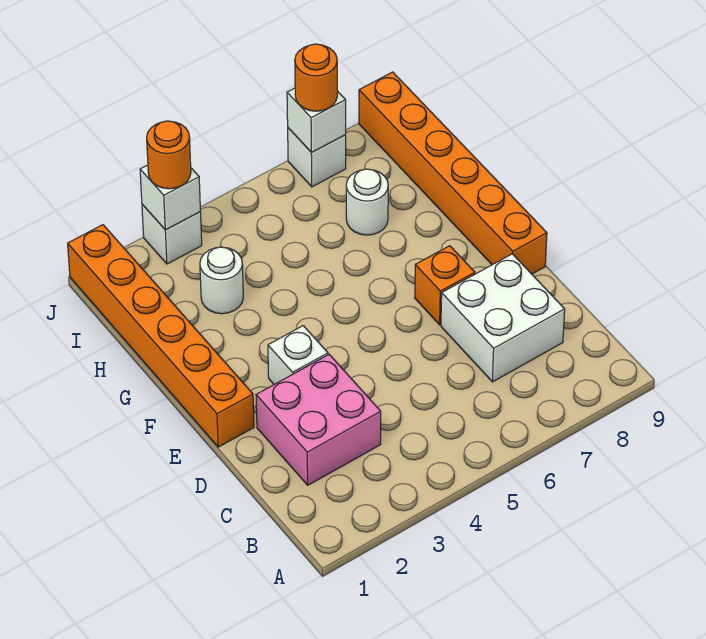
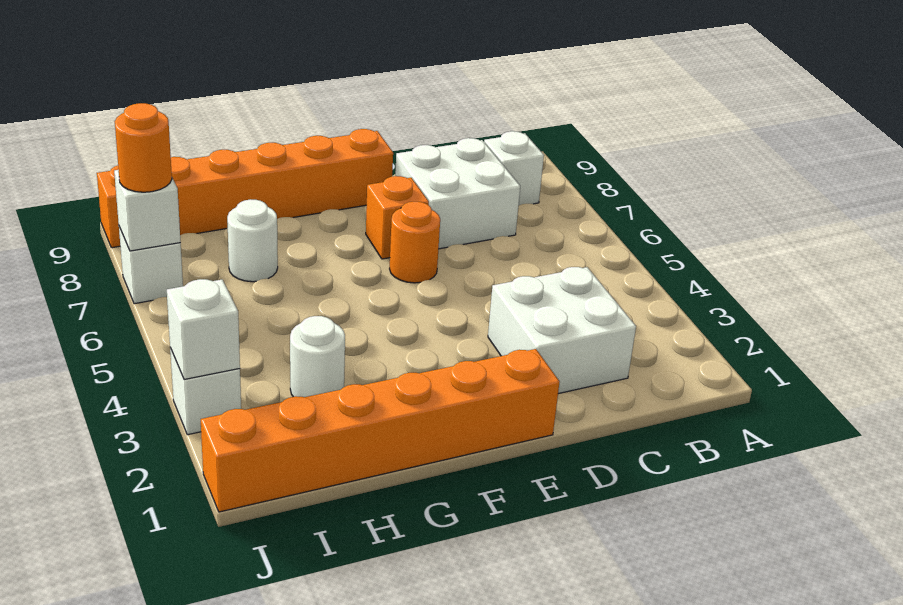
pink brick C2:D3 level 1 -> white brick C2:D3 level 1
white brick E3 level 1 -> white brick B8 level 1
orange round brick J3 level 3 -> orange round brick E6 level 1

